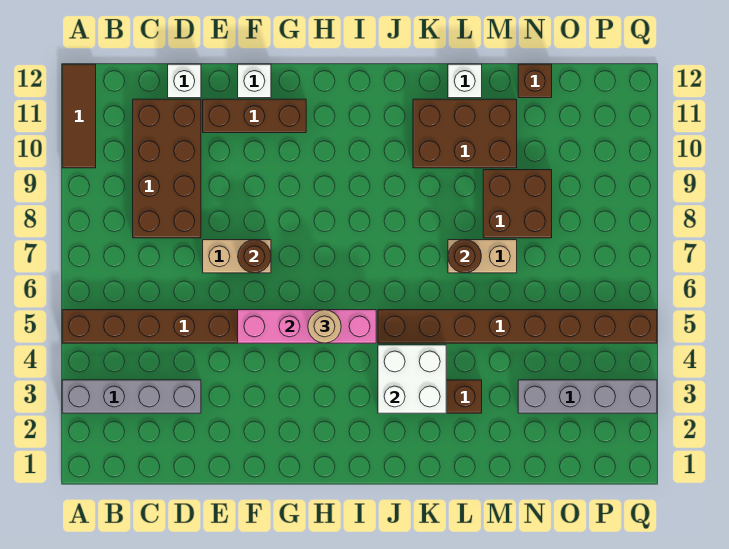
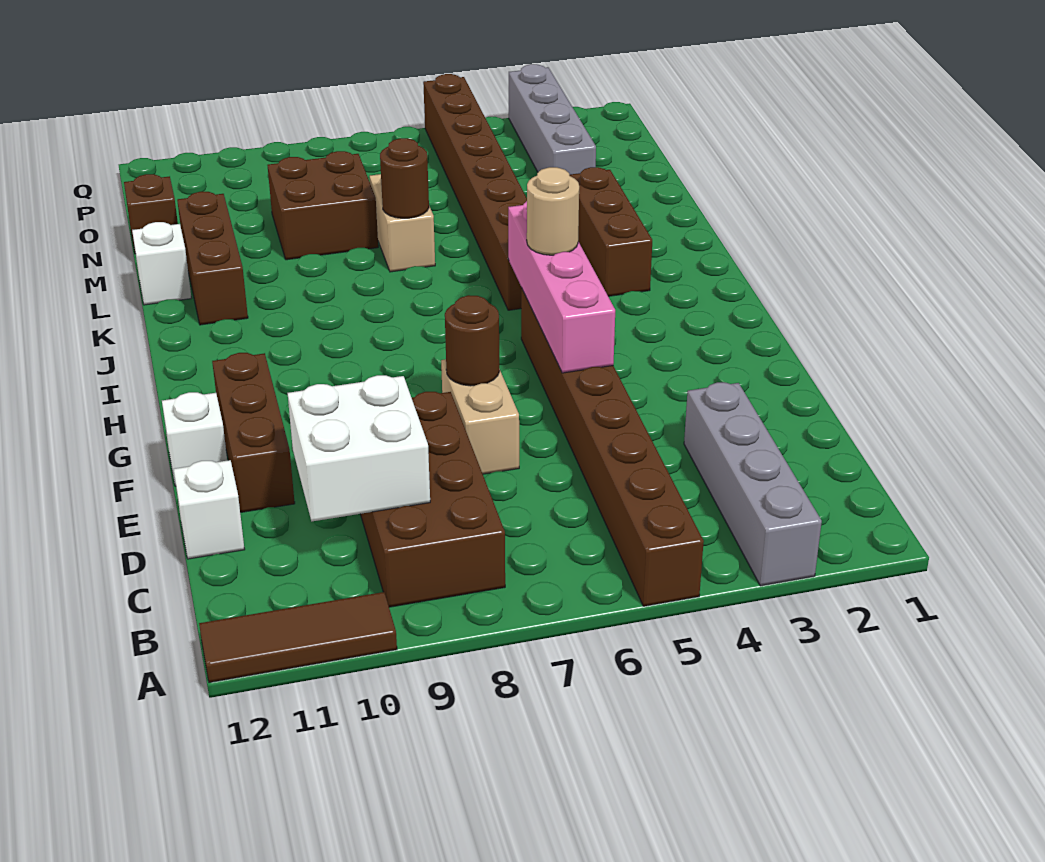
brown brick C8:D11 level 1 -> brown brick B8:E9 level 1
white brick J3:K4 level 2 -> white brick C9:D10 level 2
brown brick K10:M11 level 1 -> brown brick K11:M11 level 1

